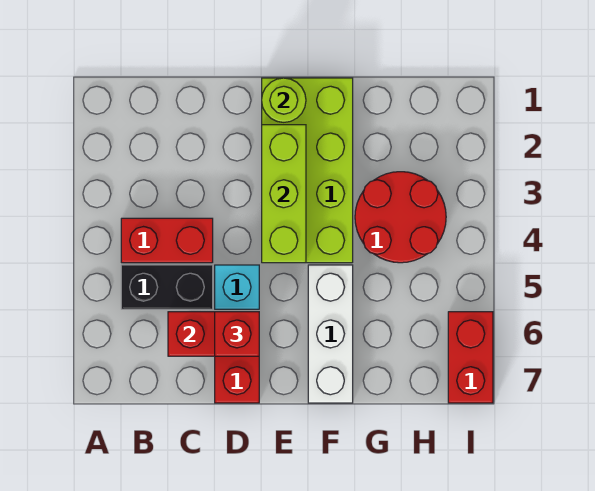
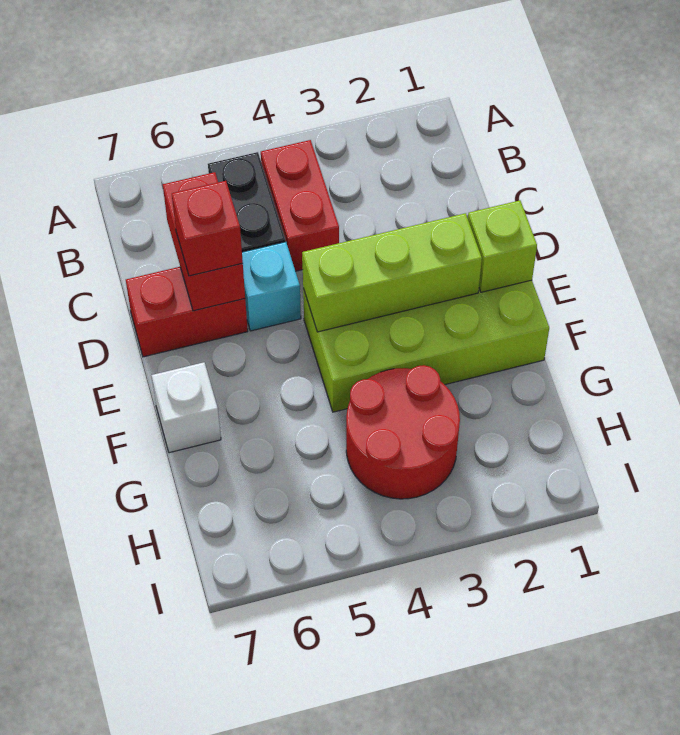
lime round brick E1 level 2 -> lime brick E1 level 2
white brick F5:F7 level 1 -> white brick F7 level 1
red brick I6:I7 level 1 -> none

